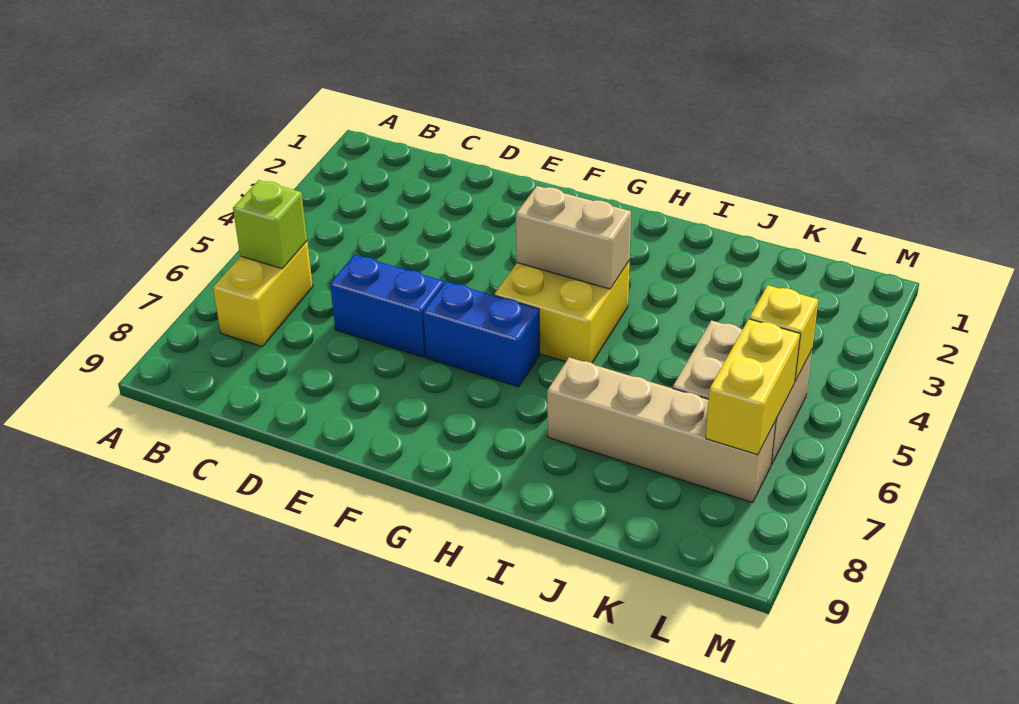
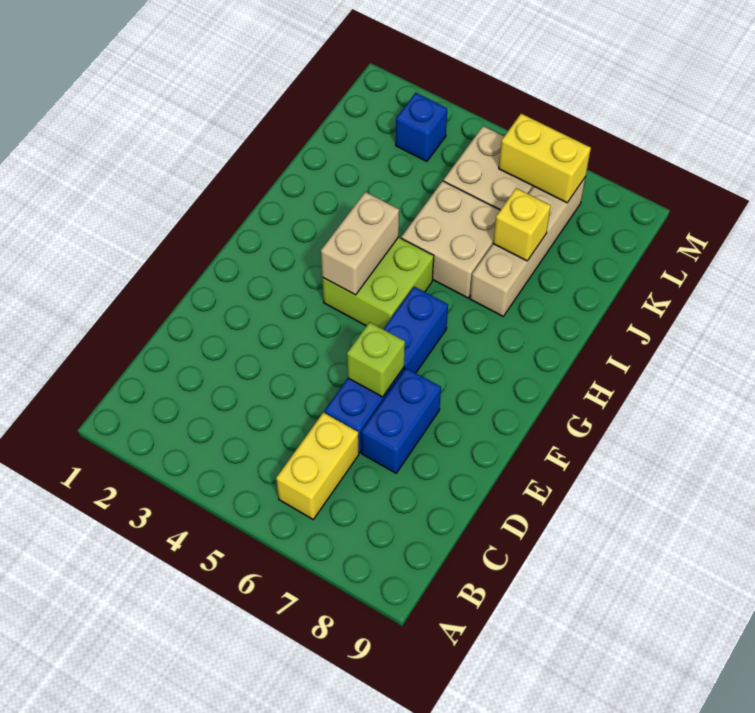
yellow brick B6:B7 level 1 -> yellow brick B6:C6 level 1
lime brick B6 level 2 -> lime brick E6 level 2
none -> blue brick D7:E7 level 1
yellow brick G4:H5 level 1 -> lime brick G4:H5 level 1
none -> tan brick I5:J6 level 1
none -> blue brick L3 level 1
yellow brick L5 level 2 -> yellow brick J7 level 2

